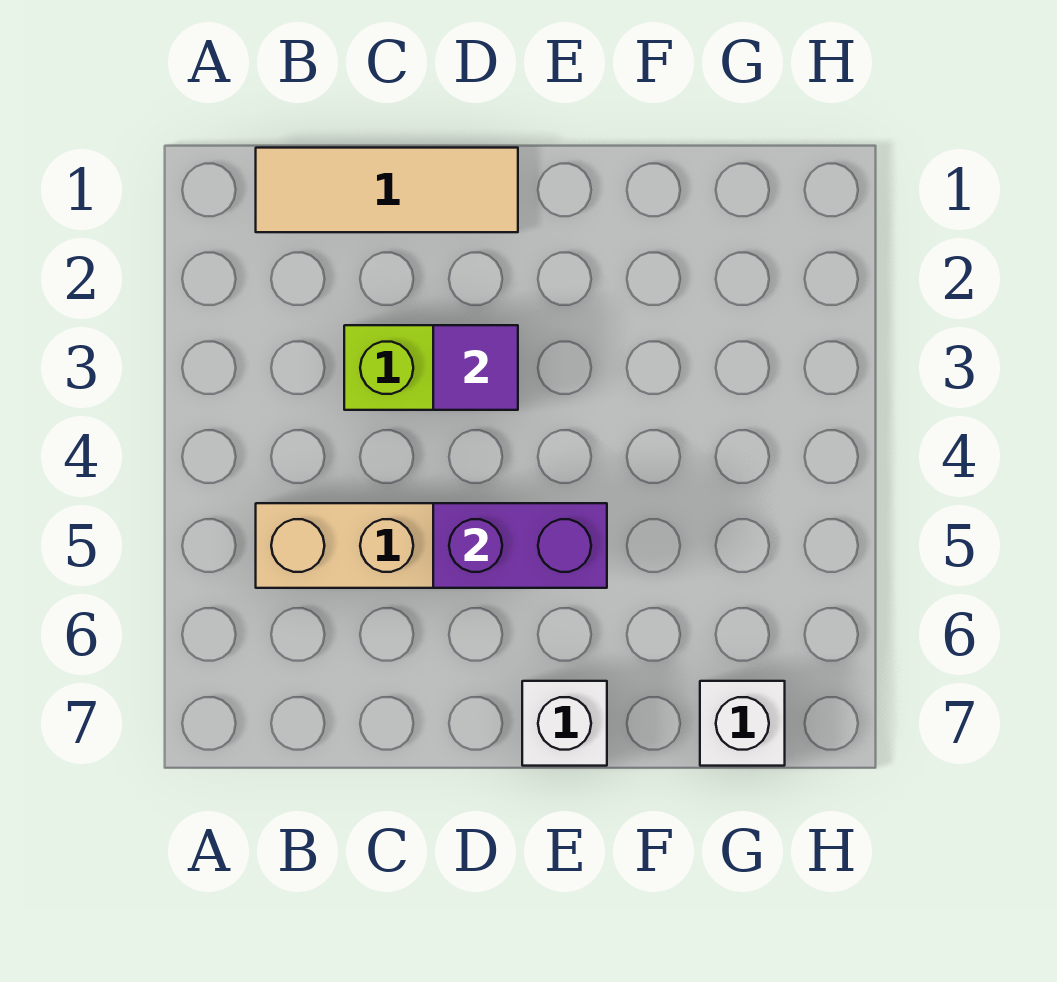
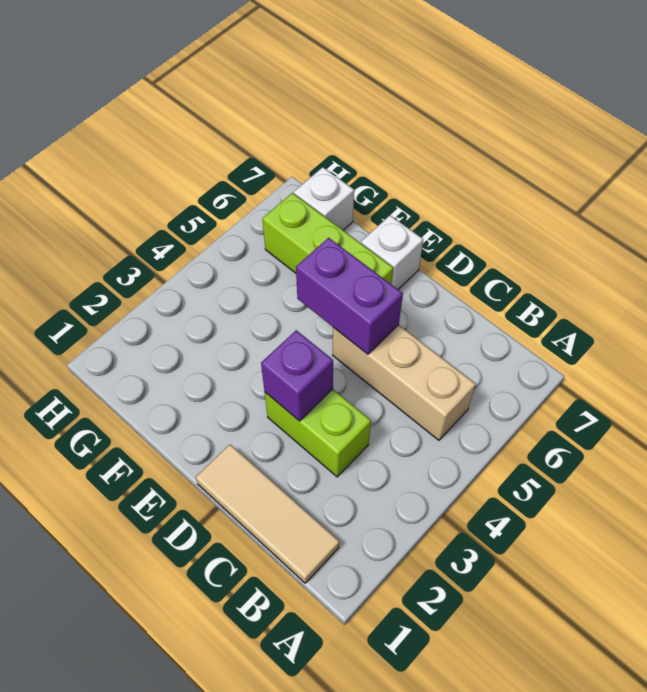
purple tile D3 level 2 -> purple brick D3 level 2
none -> lime brick E6:G6 level 1

